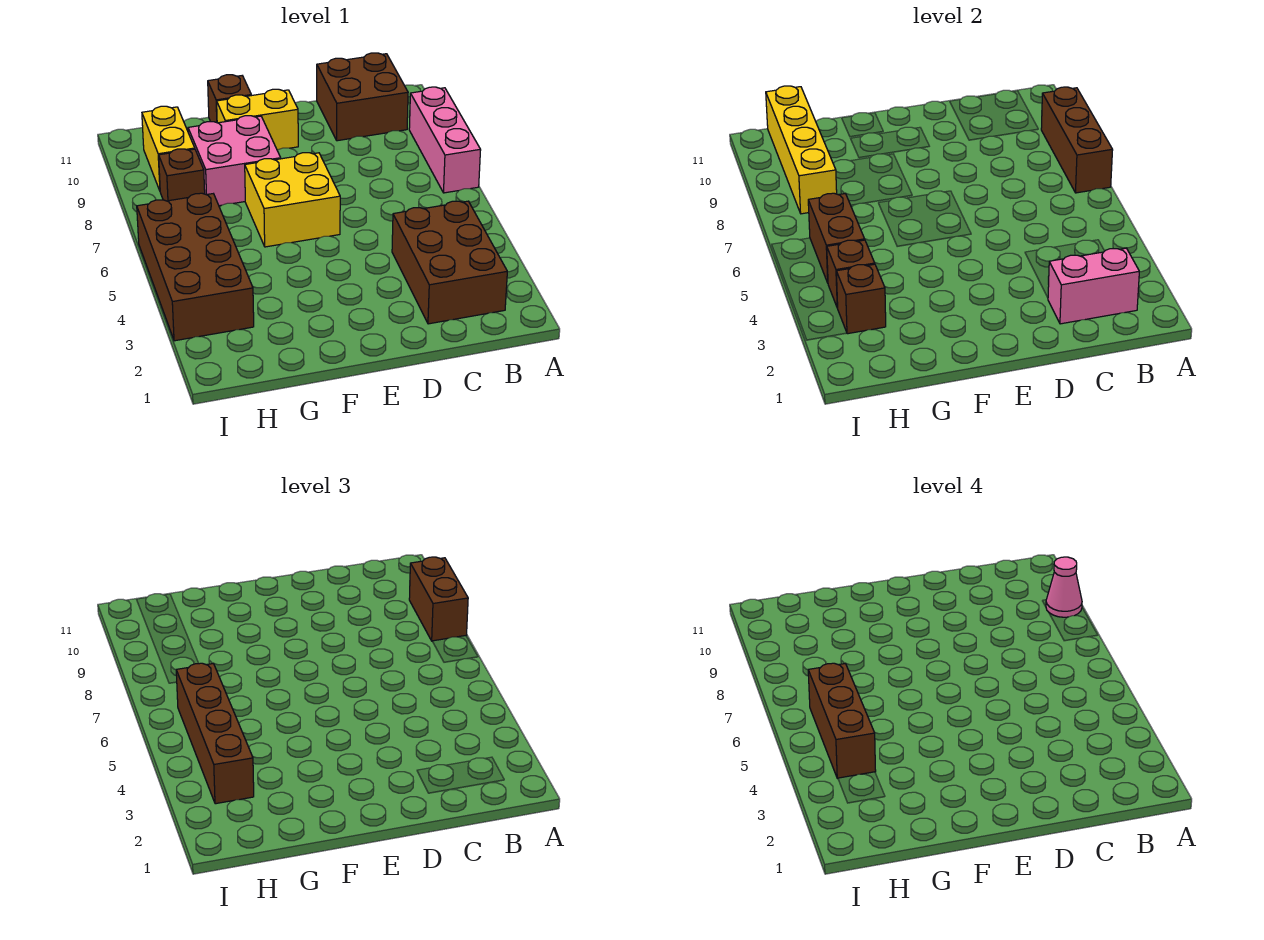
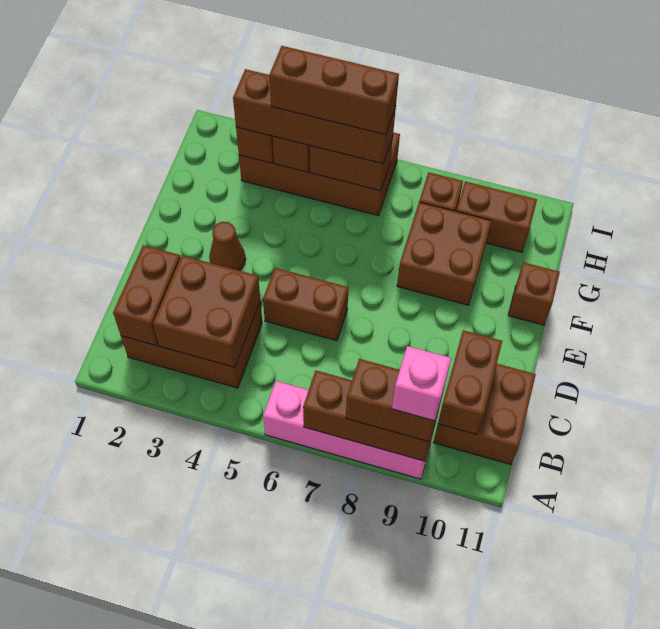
pink brick A7:A9 level 1 -> pink brick A6:A9 level 1
pink cone A9 level 4 -> pink brick A9 level 4
pink brick B2:C2 level 2 -> brown brick B2:C2 level 2
none -> brown brick B3:C4 level 2
none -> brown brick B10:C10 level 2
none -> brown brick D5:D6 level 1
none -> brown cone E3 level 1
yellow brick E6:F7 level 1 -> none
yellow brick E10:F10 level 1 -> none
pink brick F8:G9 level 1 -> brown brick F8:G9 level 1
yellow brick H8:H11 level 2 -> none
yellow brick H9:H10 level 1 -> brown brick H9:H10 level 1

